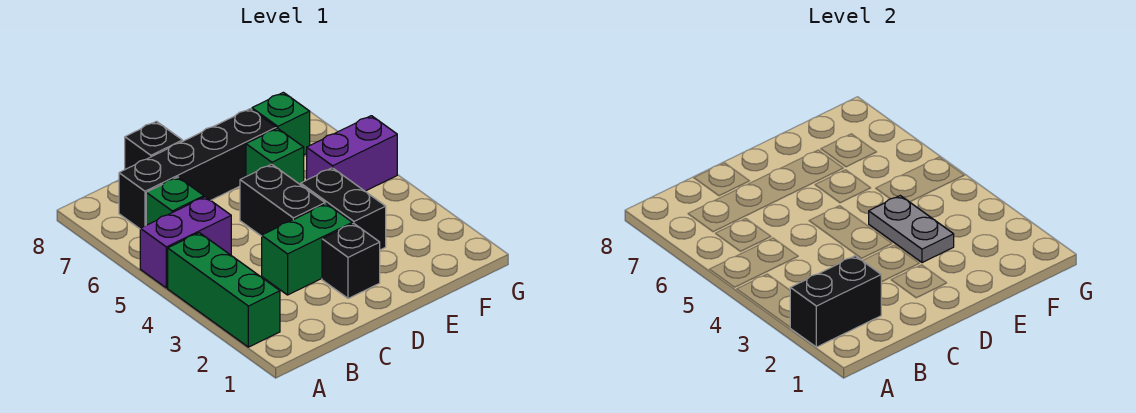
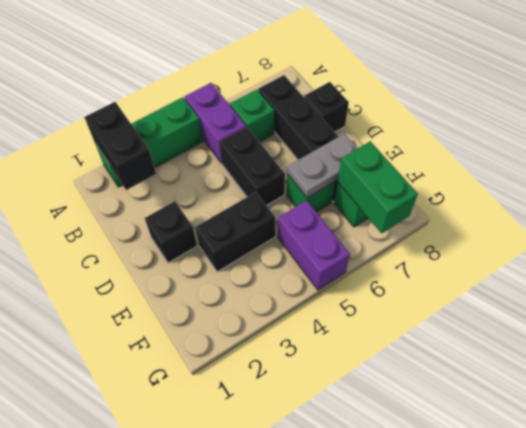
green brick C3:D3 level 1 -> green brick F7:G7 level 2
black brick D4:D5 level 1 -> black brick C5:D5 level 1
grey plate E3:E4 level 2 -> grey plate E6:E7 level 2

